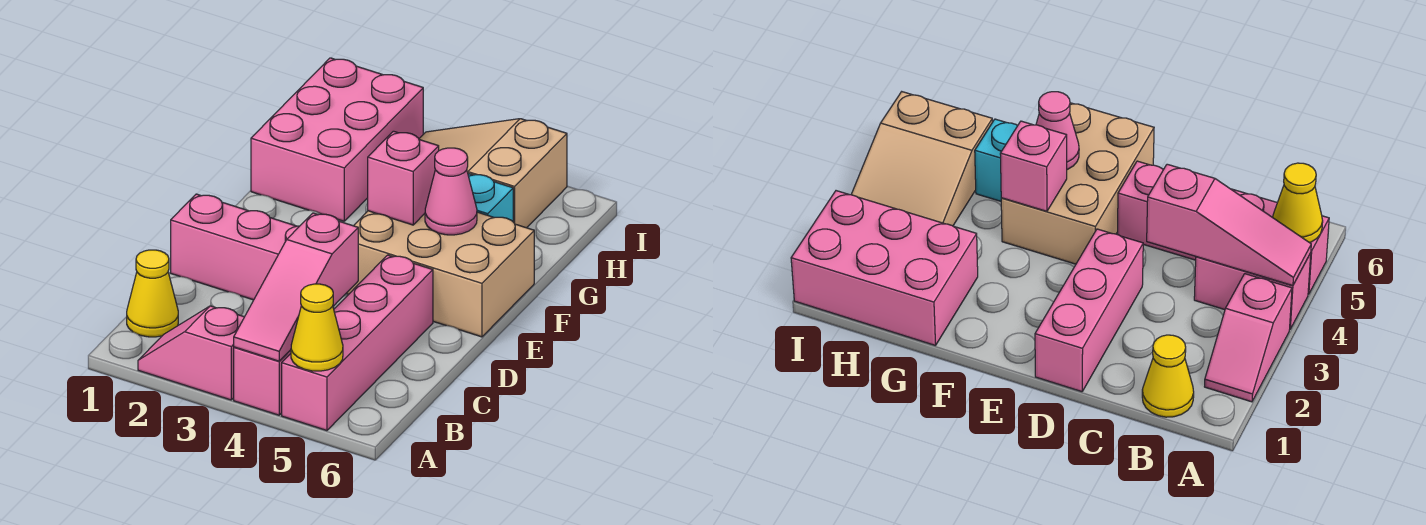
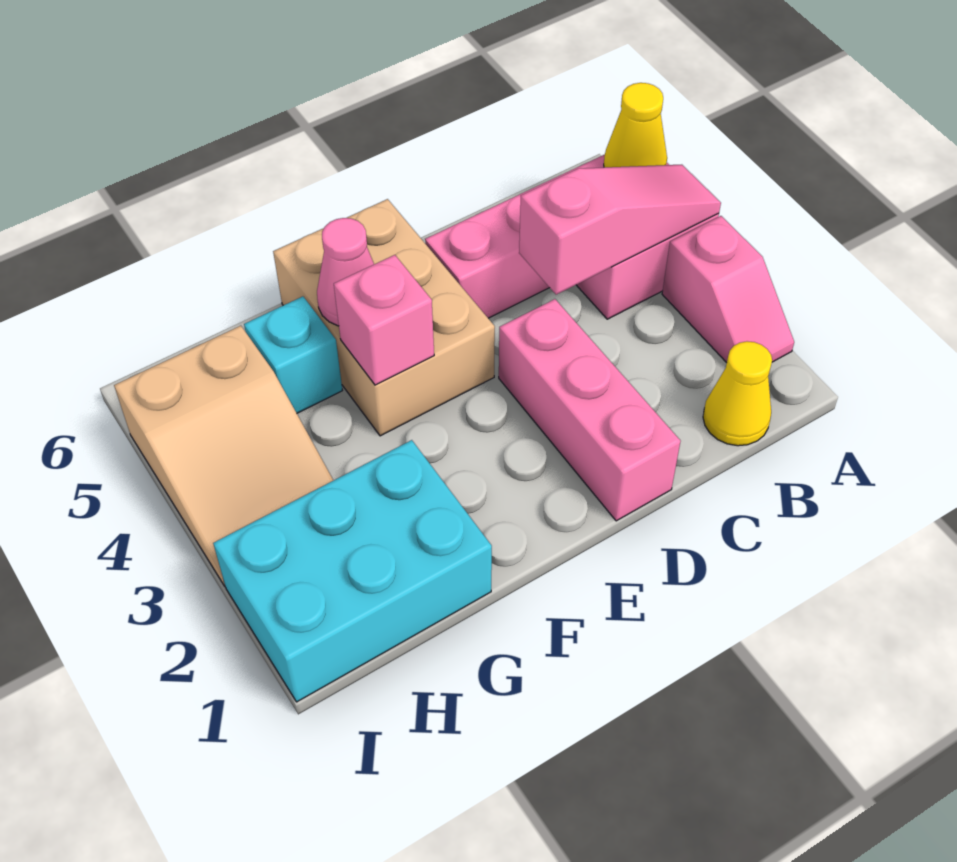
pink brick G1:I2 level 1 -> cyan brick G1:I2 level 1

